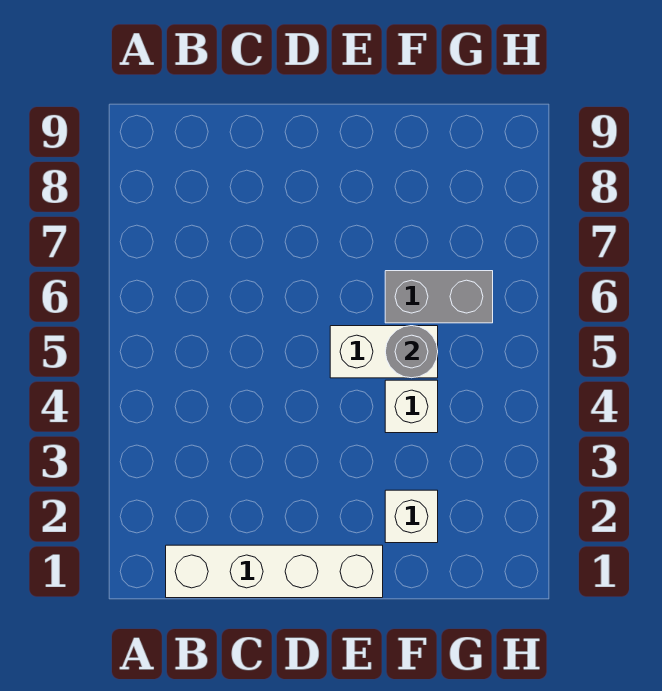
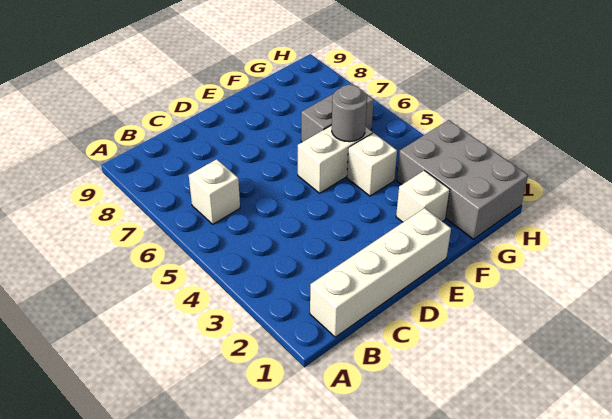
none -> white brick B6 level 1
none -> grey brick G1:H3 level 1

